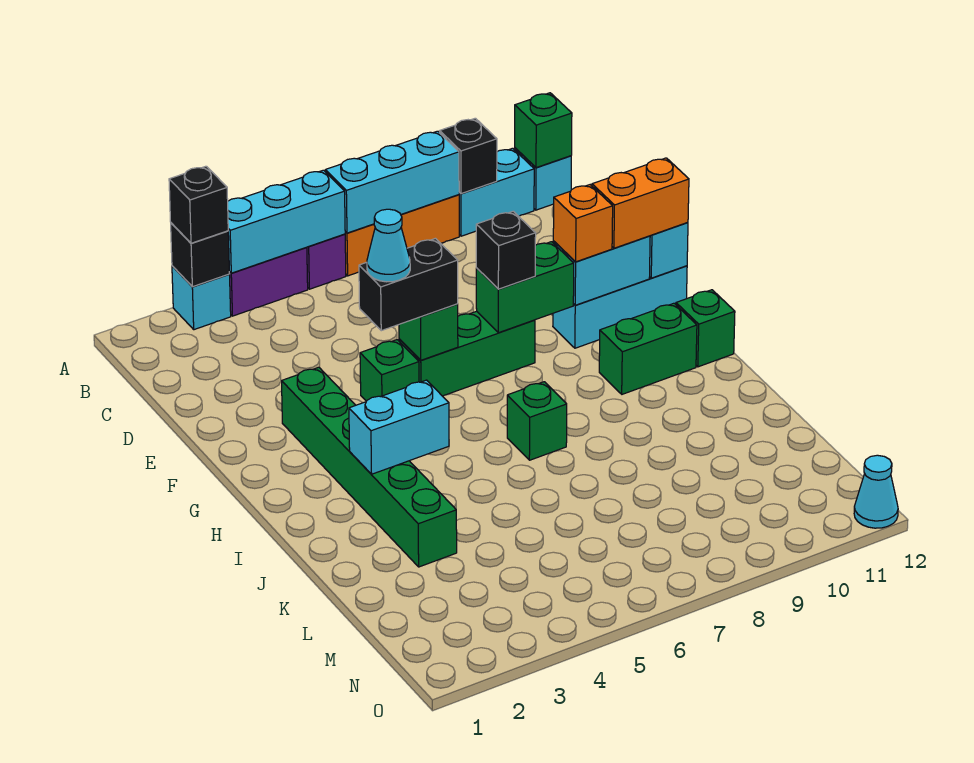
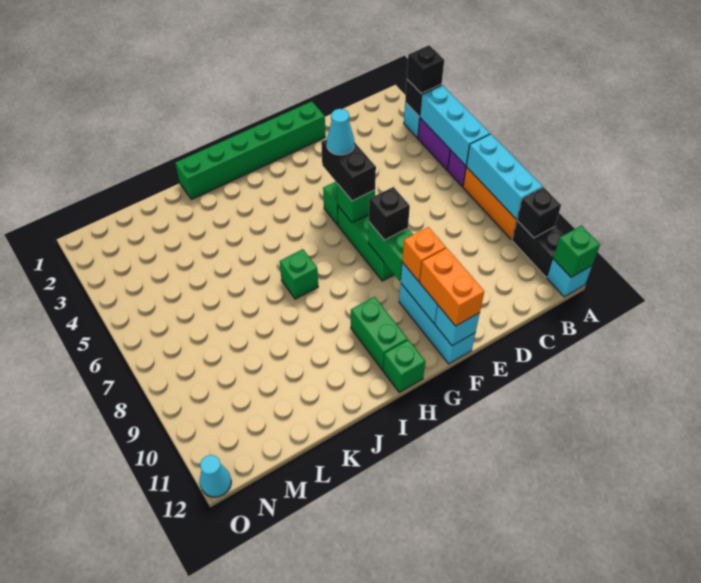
cyan brick A10:A11 level 1 -> black brick A10:A11 level 1
green brick F3:K3 level 1 -> green brick E1:J1 level 1
cyan brick I3:I4 level 2 -> none

